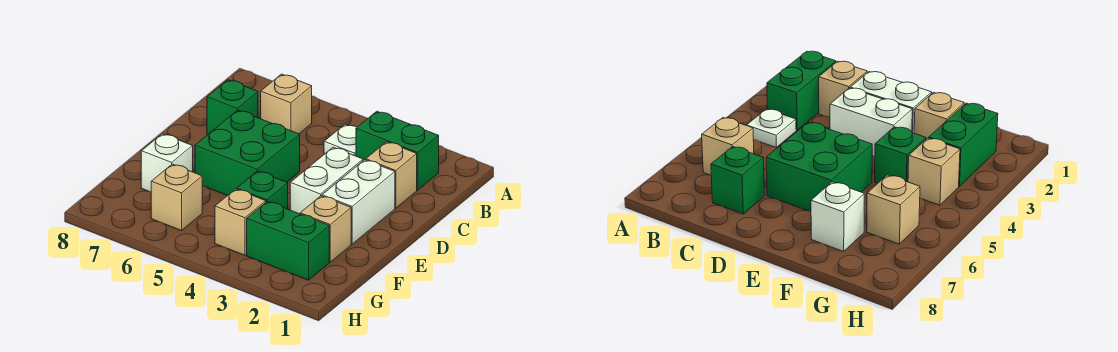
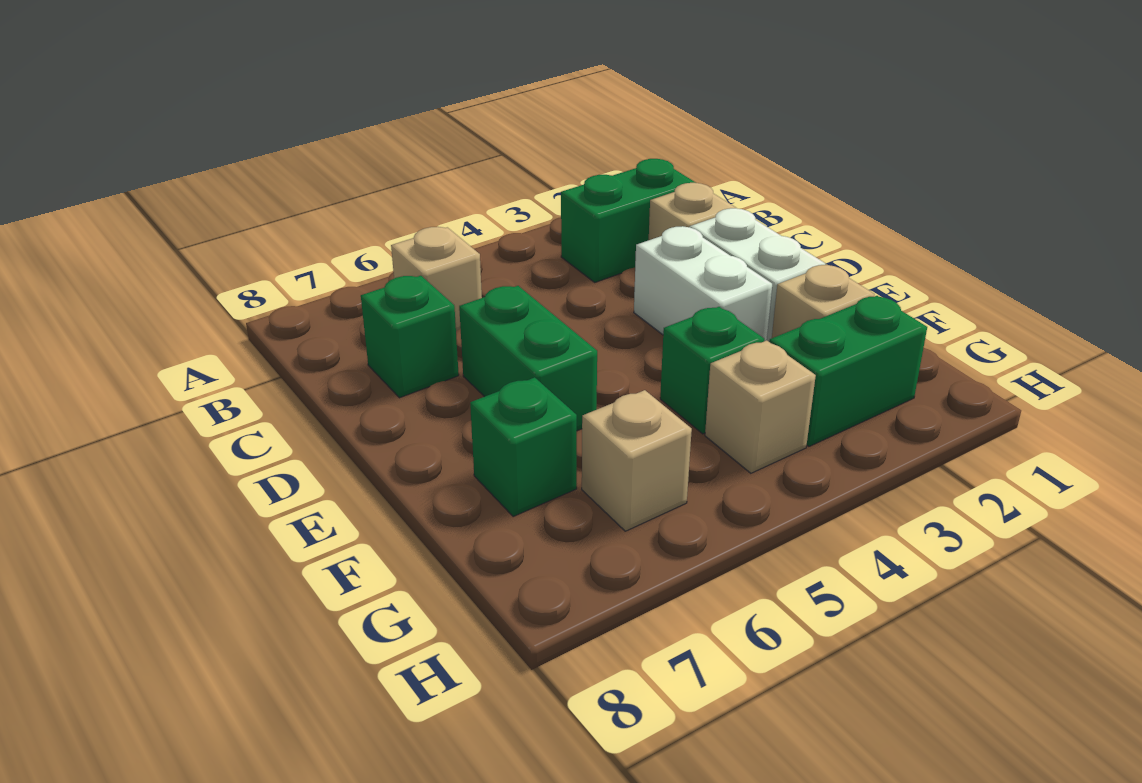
white plate B4 level 1 -> none
green brick D5:E6 level 1 -> green brick D6:E6 level 1
white brick F7 level 1 -> green brick F7 level 1

